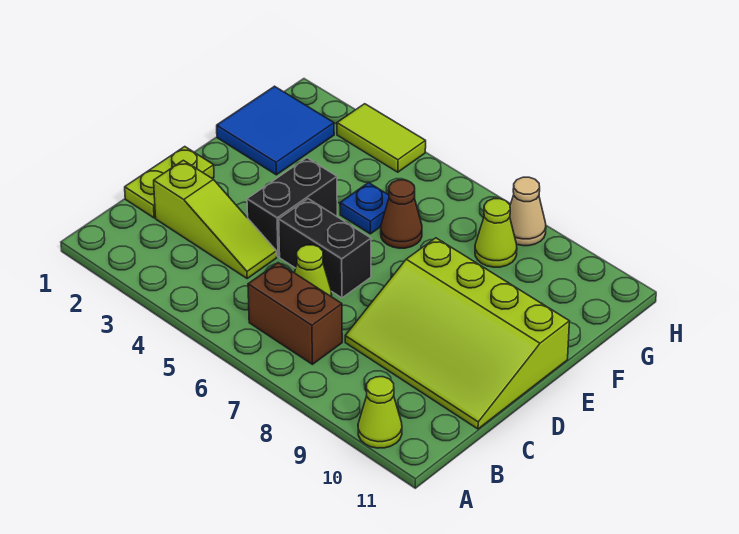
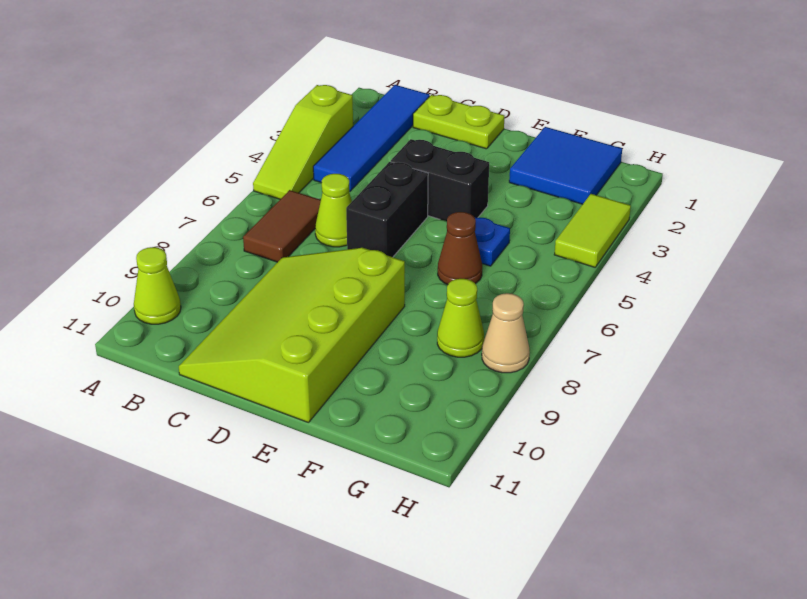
none -> blue tile B1:B4 level 1
brown brick B6:B7 level 1 -> brown tile B6:B7 level 1
lime slope C2:C4 level 1 top 2 -> lime slope A3:A5 level 1 top 3

